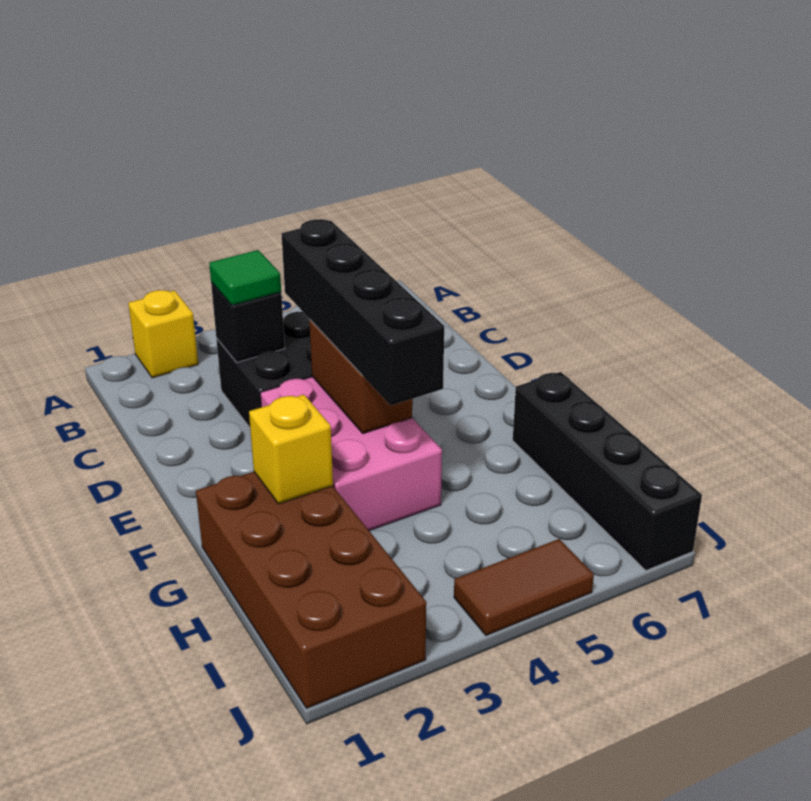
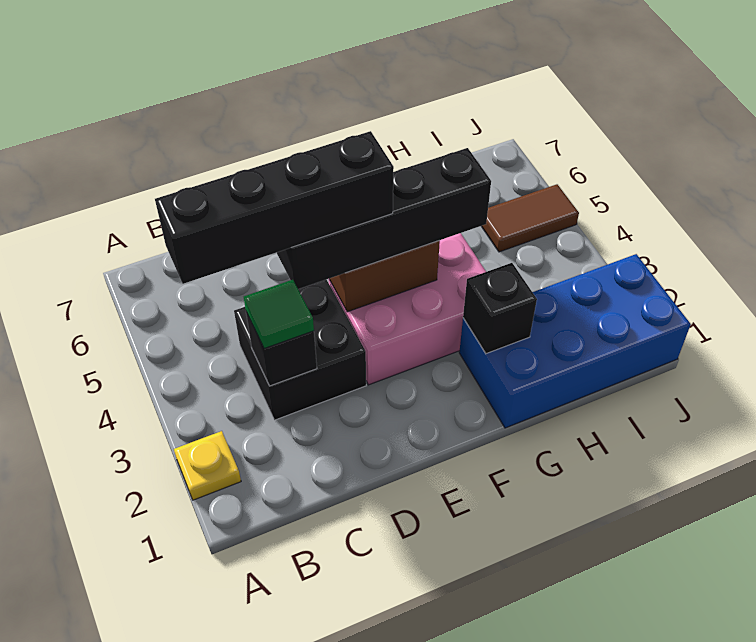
yellow brick A2 level 1 -> yellow plate A2 level 1
brown brick G1:J2 level 1 -> blue brick G1:J2 level 1
yellow brick G2 level 2 -> black brick G2 level 2
black brick G7:J7 level 1 -> black brick B4:E4 level 4
brown tile J4:J5 level 1 -> brown tile I5:J5 level 1

